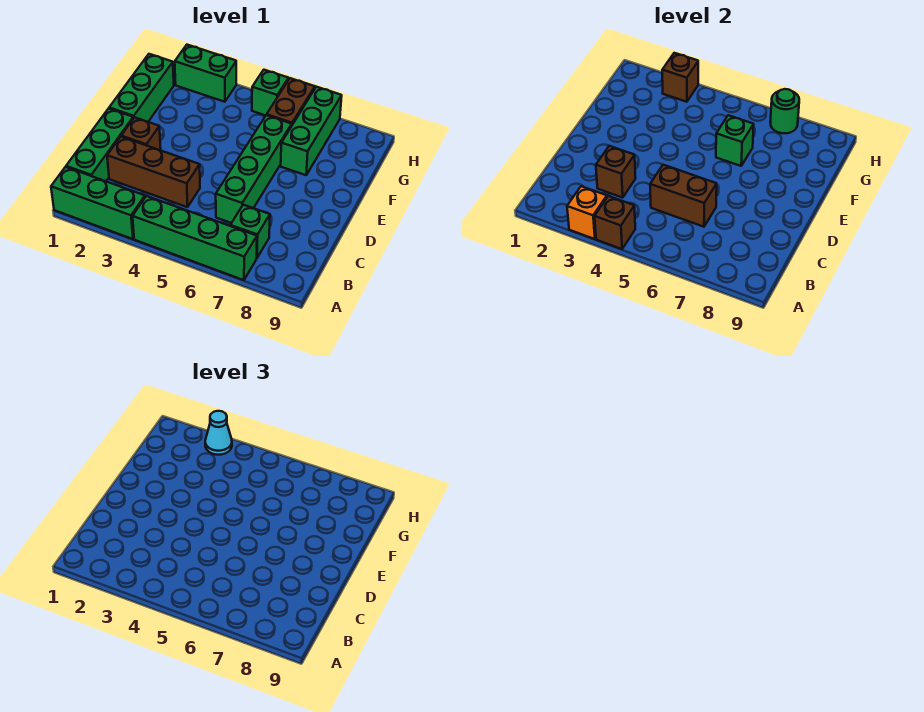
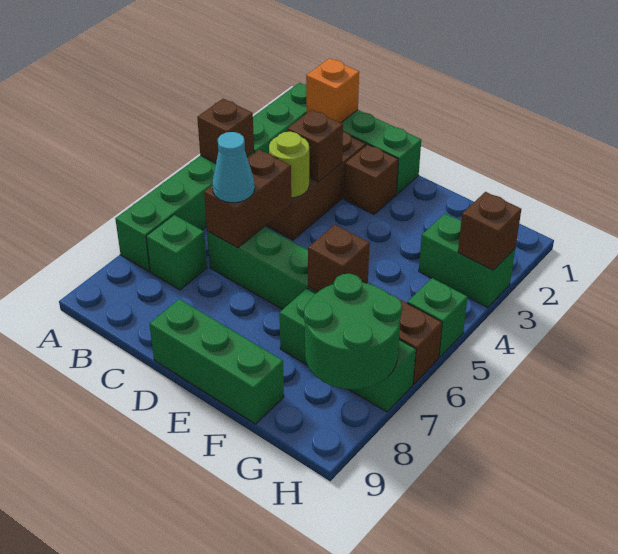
orange brick A3 level 2 -> orange brick B1 level 2
none -> lime round brick C4 level 2
green brick E1:G1 level 1 -> green brick D9:F9 level 1
green brick F6 level 2 -> brown brick F6 level 2
green brick H2:H3 level 1 -> green brick G3:H3 level 1
cyan cone H3 level 3 -> cyan cone C6 level 3
green round brick H7 level 2 -> green round brick G7:H8 level 2

